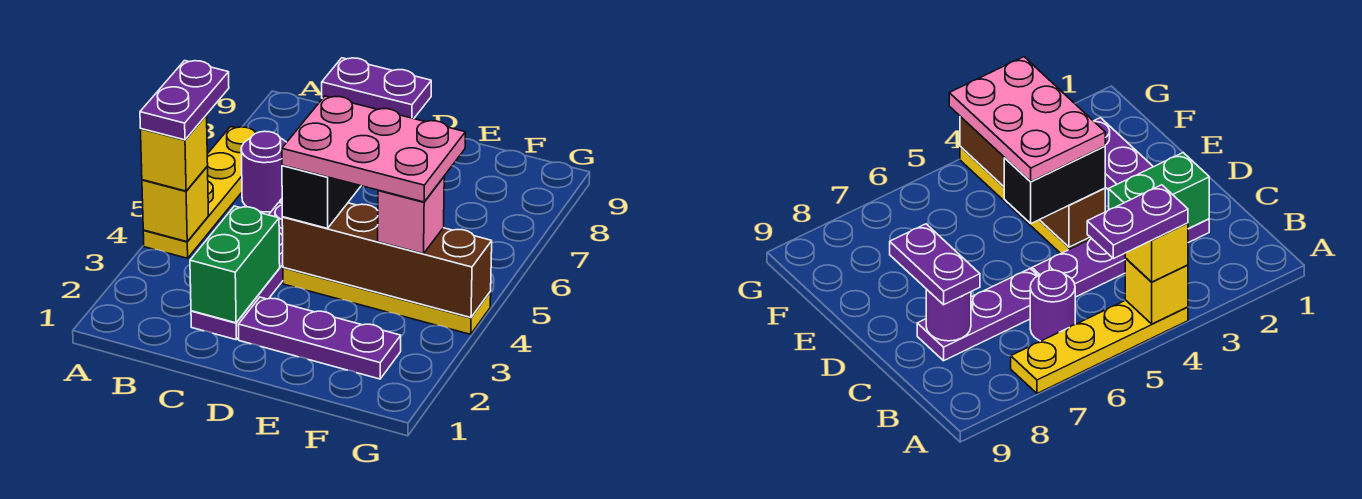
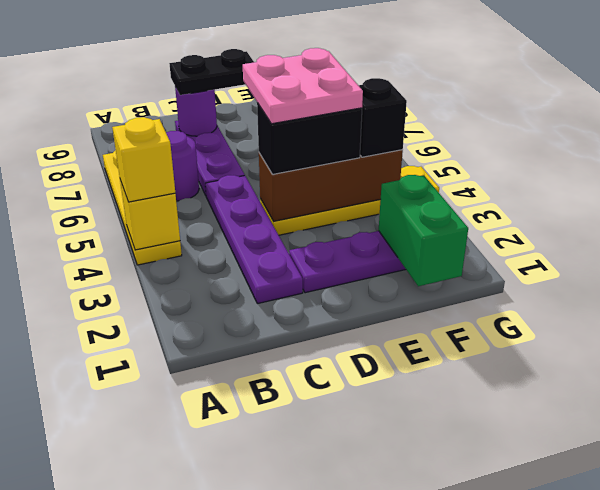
purple plate A4:A5 level 4 -> none
green brick C2:C3 level 2 -> green brick F1:F2 level 2
purple plate C8:D8 level 3 -> black plate C8:D8 level 3
brown brick D4:G4 level 2 -> brown brick D4:F4 level 2
black brick D4:D5 level 3 -> black brick D4:E4 level 3
pink plate D4:F5 level 4 -> pink plate D4:E5 level 4
pink brick F4 level 3 -> black brick F4 level 3

